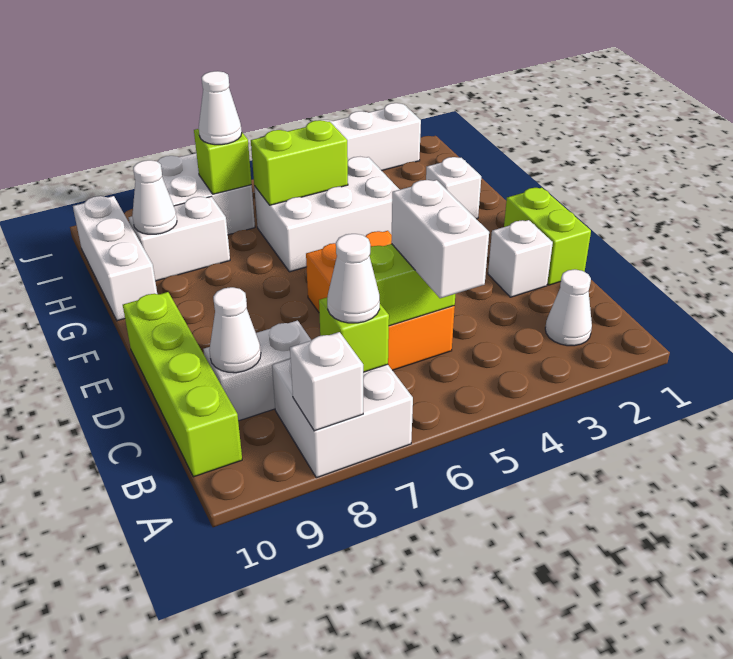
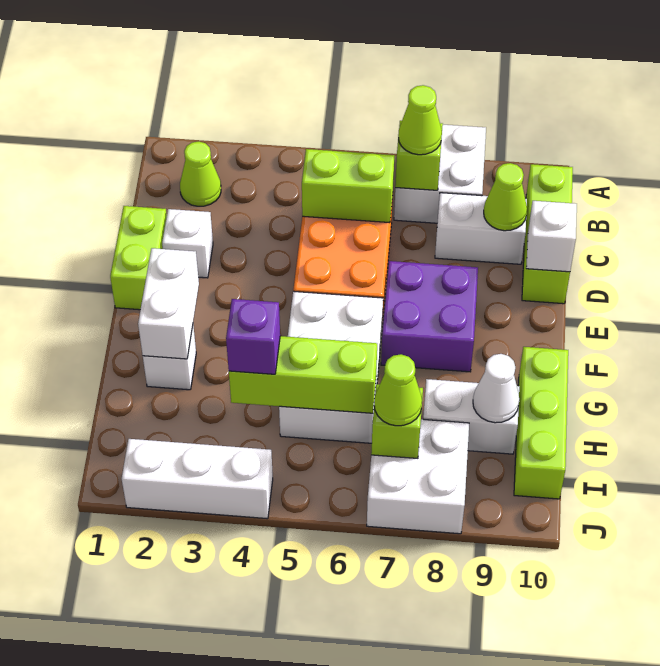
white brick A8 level 2 -> white brick D10 level 2
white cone B2 level 1 -> lime cone B2 level 1
white brick B5:C5 level 3 -> white brick F2:G2 level 2
white cone B7 level 3 -> lime cone B7 level 3
lime brick B10:E10 level 1 -> lime brick B10:D10 level 1
white cone C9 level 2 -> lime cone C9 level 2
none -> purple brick E7:F8 level 1
white brick G4:H6 level 1 -> white brick F5:H6 level 1
white brick G10:I10 level 1 -> lime brick G10:I10 level 1
none -> purple brick H4 level 3
lime brick H5:H6 level 2 -> lime brick H4:H6 level 2
white cone I7 level 3 -> lime cone I7 level 3

